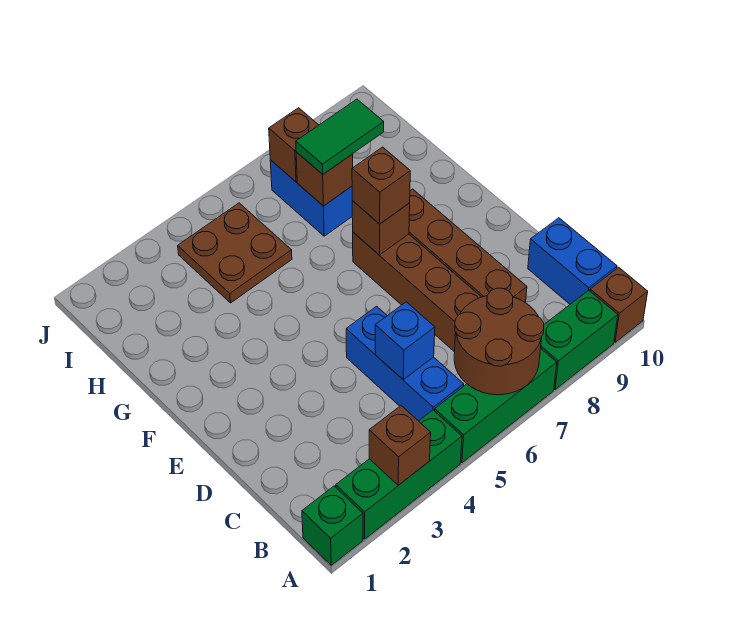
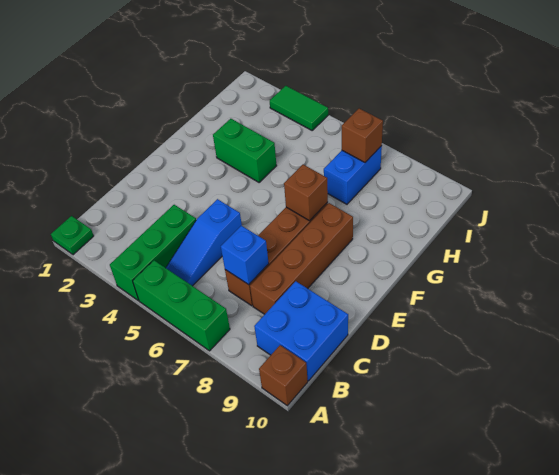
green brick A1 level 1 -> green plate A1 level 1
green brick A2:A4 level 1 -> green brick A4:C4 level 1
brown brick A3 level 2 -> none
brown round brick A6:B7 level 2 -> none
green brick A8:A9 level 1 -> green brick G3:G4 level 1
blue brick B5:D5 level 1 -> blue slope B5:D5 level 1 top D
blue brick B10:C10 level 1 -> blue brick B9:C10 level 1
blue brick C5 level 2 -> blue brick C7 level 2
brown brick F7 level 3 -> none
brown plate H4:I5 level 1 -> none
brown brick H7 level 2 -> none
green tile H7:H8 level 3 -> green tile J3:J4 level 1

